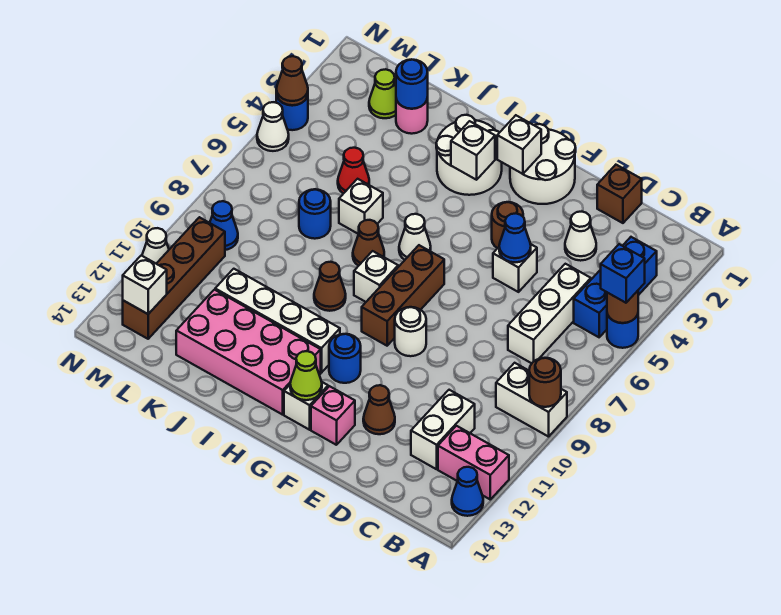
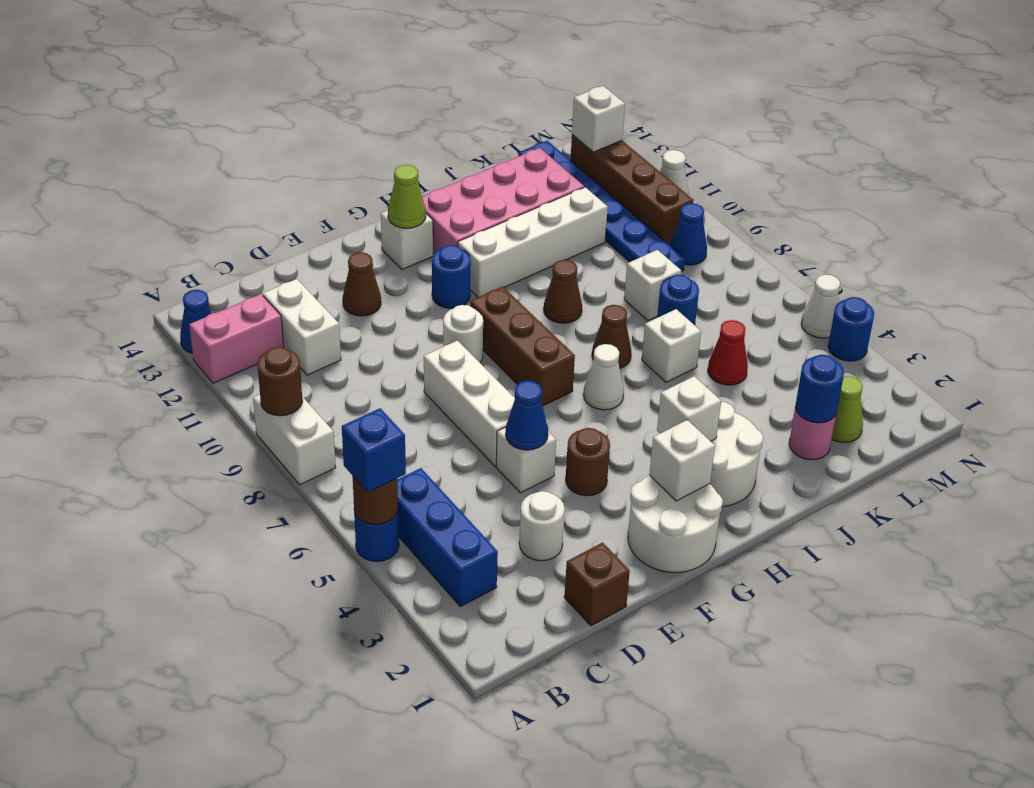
white brick A9:B9 level 1 -> white brick A8:A9 level 1
white brick C5:C7 level 1 -> white brick E6:E8 level 1
white cone D3 level 1 -> white round brick D3 level 1
pink brick F13 level 1 -> none
white brick H8 level 1 -> white brick K8 level 1
none -> blue plate L9:L14 level 1
brown cone N4 level 2 -> none

